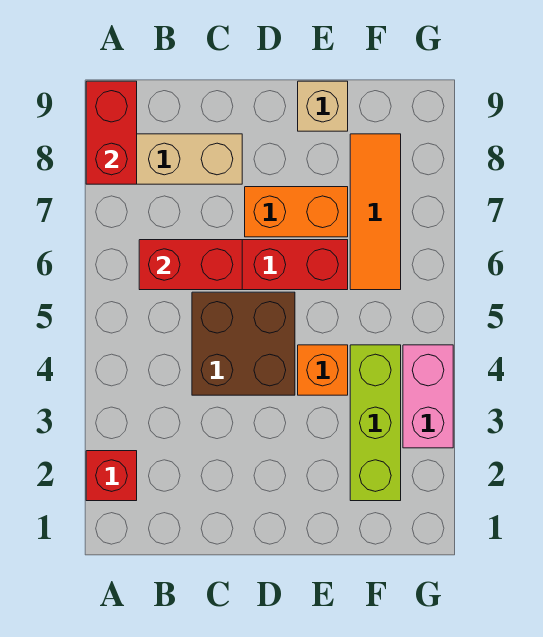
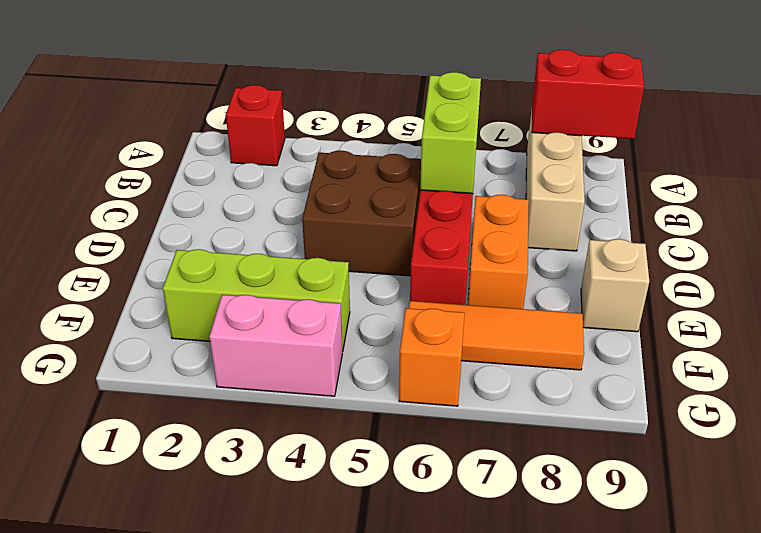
red brick B6:C6 level 2 -> lime brick B6:C6 level 2
orange brick E4 level 1 -> orange brick G6 level 1

